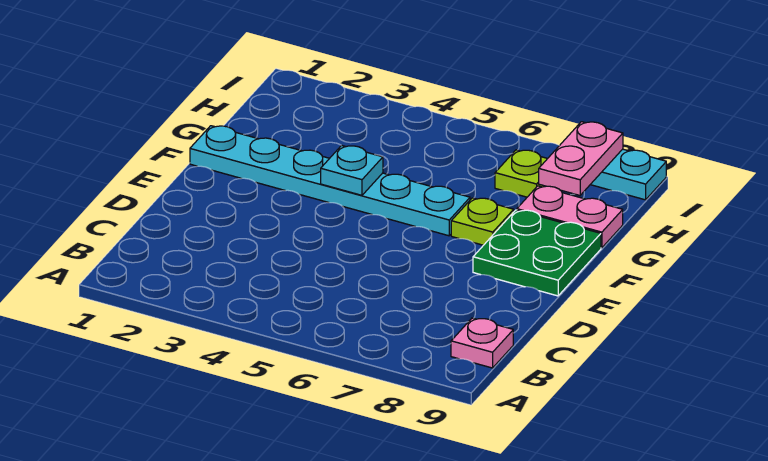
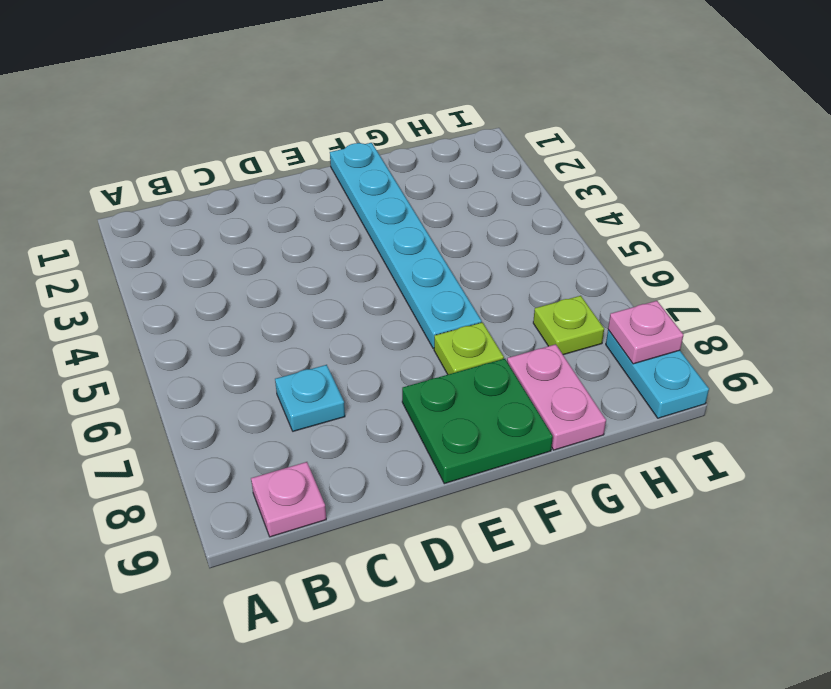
cyan plate F4 level 2 -> cyan plate C7 level 1
pink plate H8:I8 level 2 -> pink plate I8 level 2

